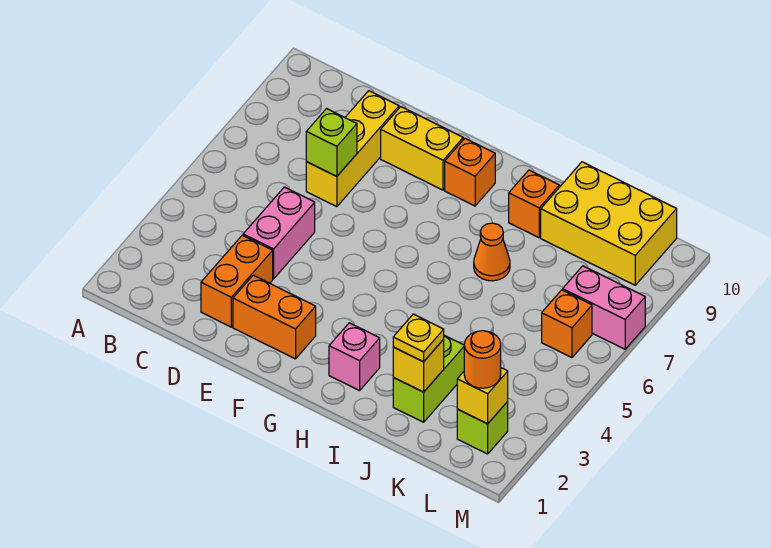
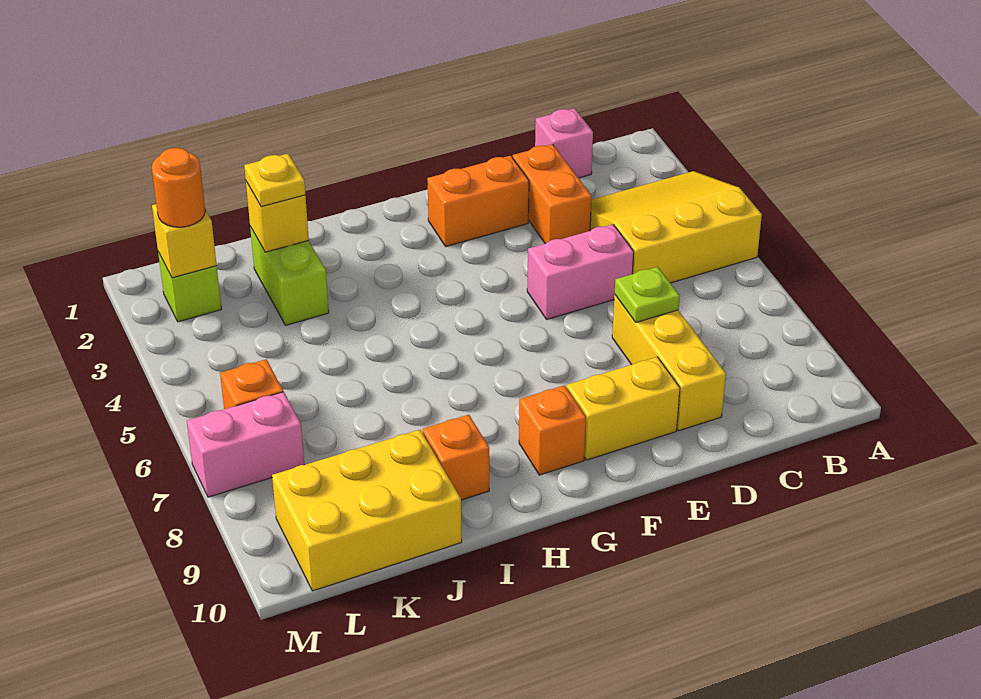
none -> yellow slope A3:C5 level 1 top 5
pink brick D4:D5 level 1 -> pink brick D5:E5 level 1
lime brick D7 level 2 -> lime plate D7 level 2
pink brick H2 level 1 -> pink brick C1 level 1
orange cone I7 level 1 -> none

